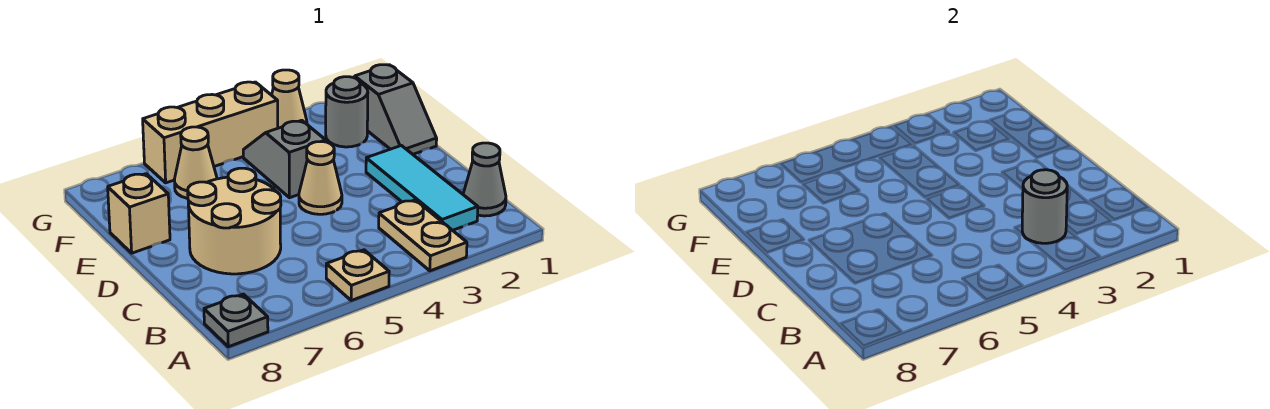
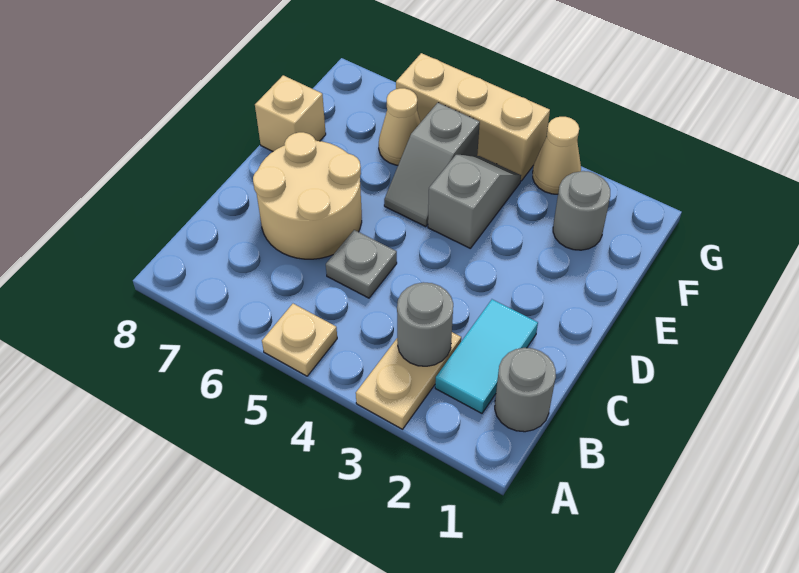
grey plate A8 level 1 -> grey plate C5 level 1
grey cone B1 level 1 -> grey round brick B1 level 1
cyan tile B2:D2 level 1 -> cyan tile B2:C2 level 1
tan cone D4 level 1 -> none
grey slope E1:F1 level 1 top F -> grey slope E5:F5 level 1 top F

